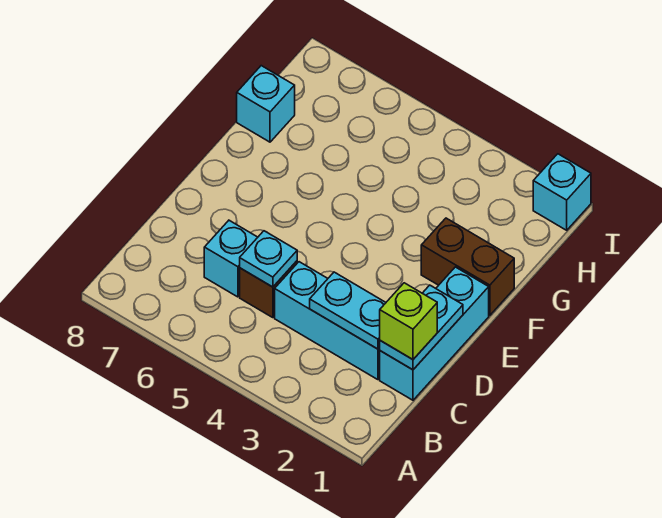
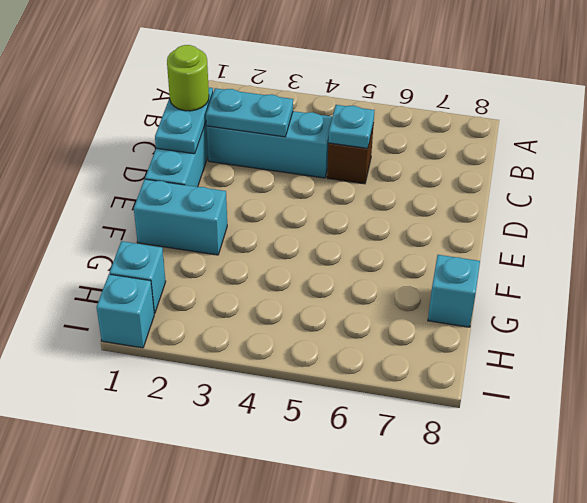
lime brick C1 level 3 -> lime round brick C1 level 3
cyan brick C6 level 1 -> cyan brick H1 level 1
brown brick F1:F2 level 1 -> cyan brick F1:F2 level 1

